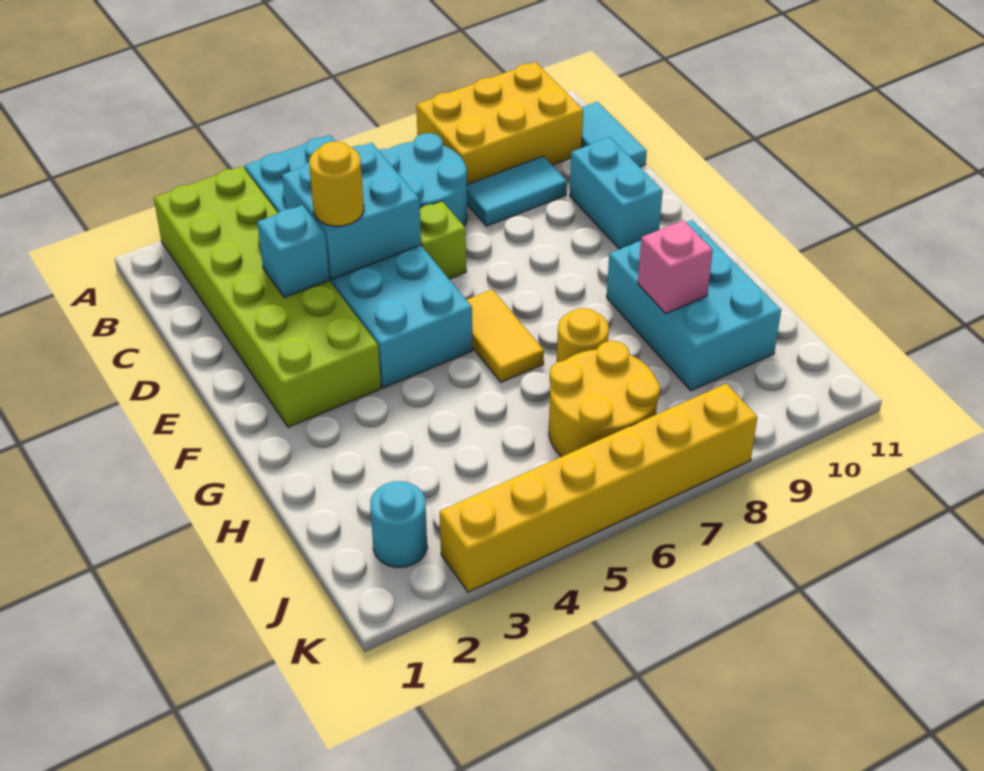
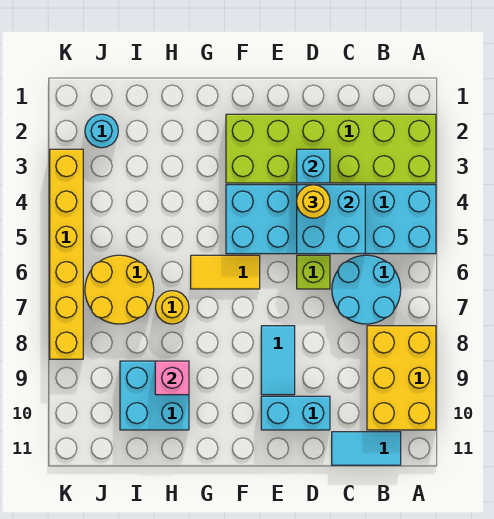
cyan tile C8:C9 level 1 -> cyan tile E8:E9 level 1
cyan brick G9:I10 level 1 -> cyan brick H9:I10 level 1

